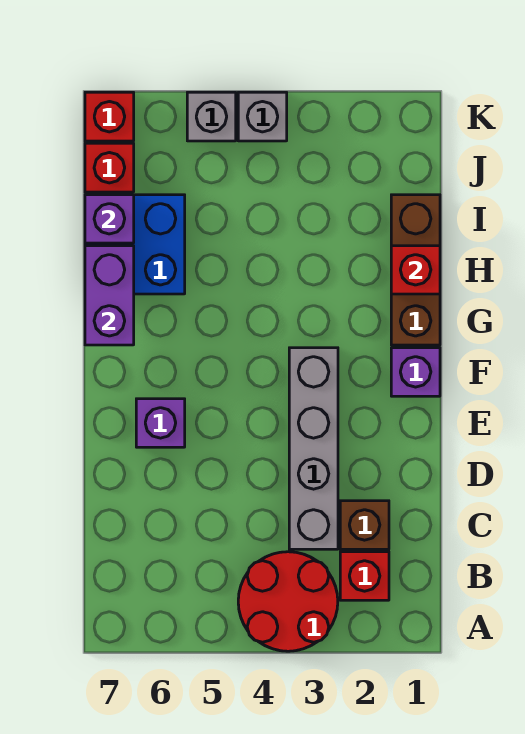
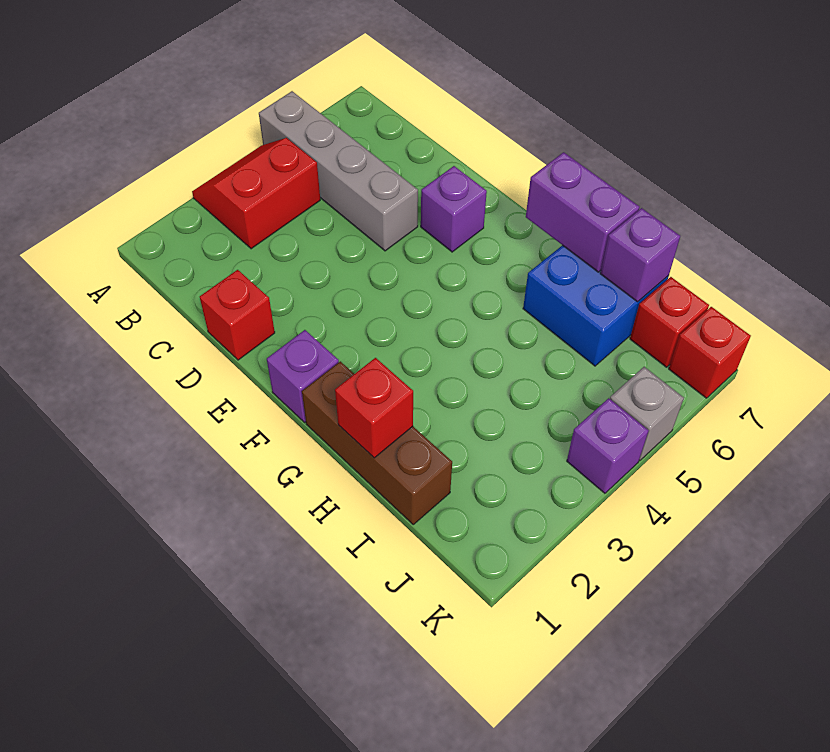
red round brick A3:B4 level 1 -> red slope A3:B4 level 1 top B
red brick B2 level 1 -> red brick D1 level 1
brown brick C2 level 1 -> none
grey brick C3:F3 level 1 -> grey brick A5:D5 level 1
grey brick K4 level 1 -> purple brick K4 level 1

